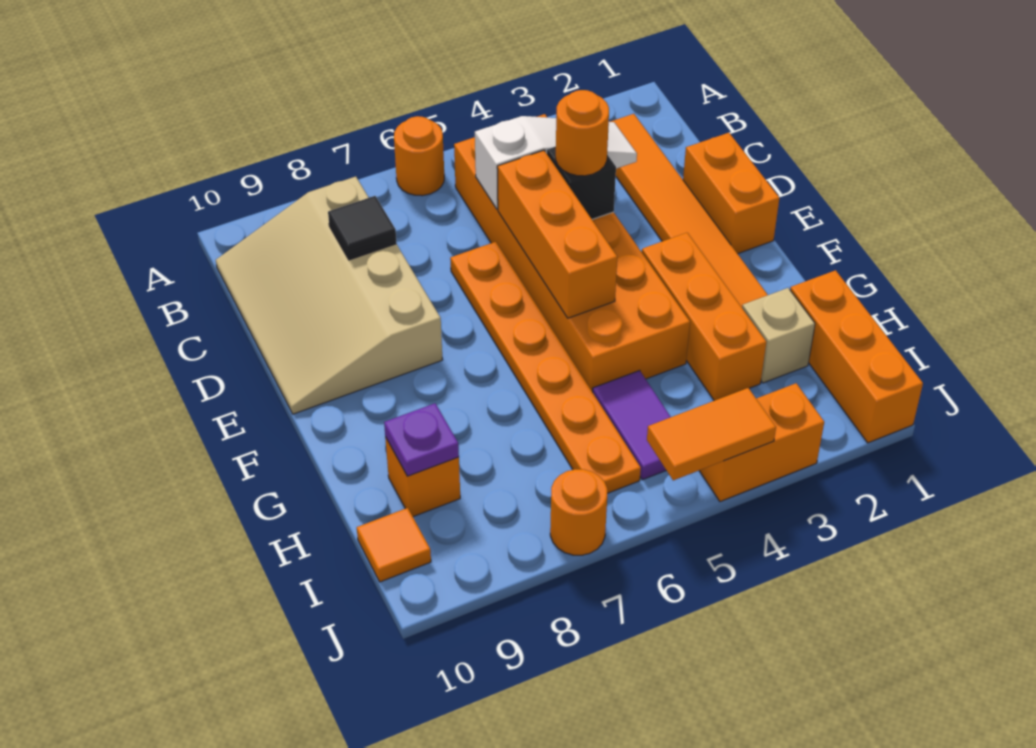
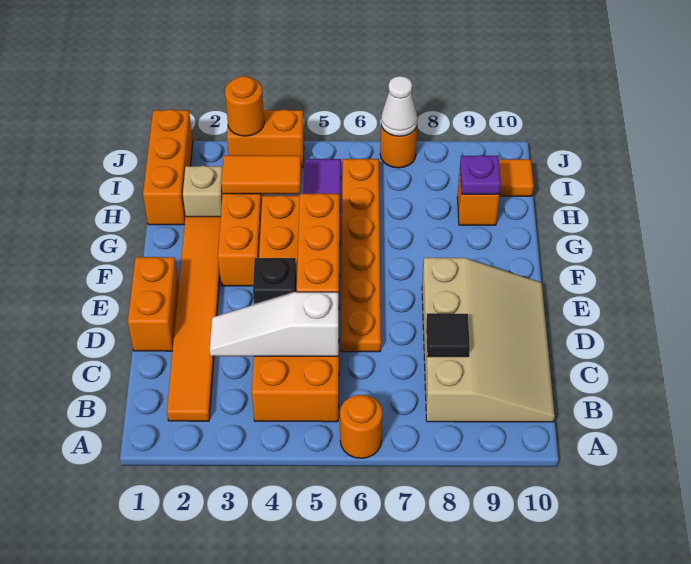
orange round brick D4 level 3 -> orange round brick J3 level 2
orange tile J4:J5 level 2 -> orange tile H3:H4 level 2
none -> white cone J7 level 2

